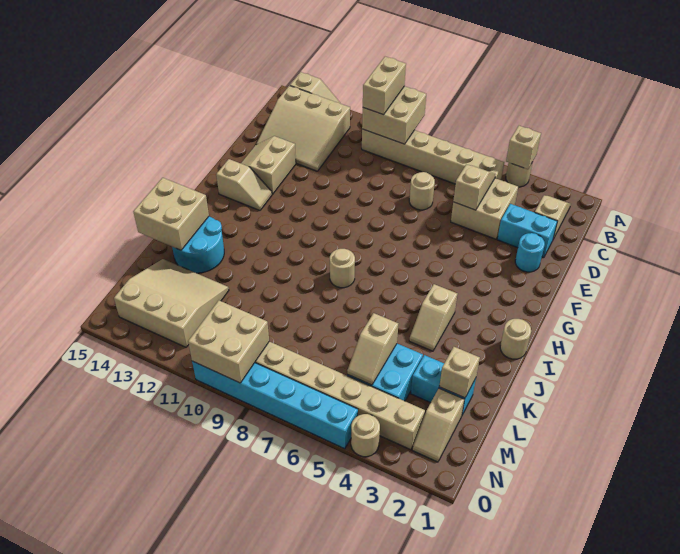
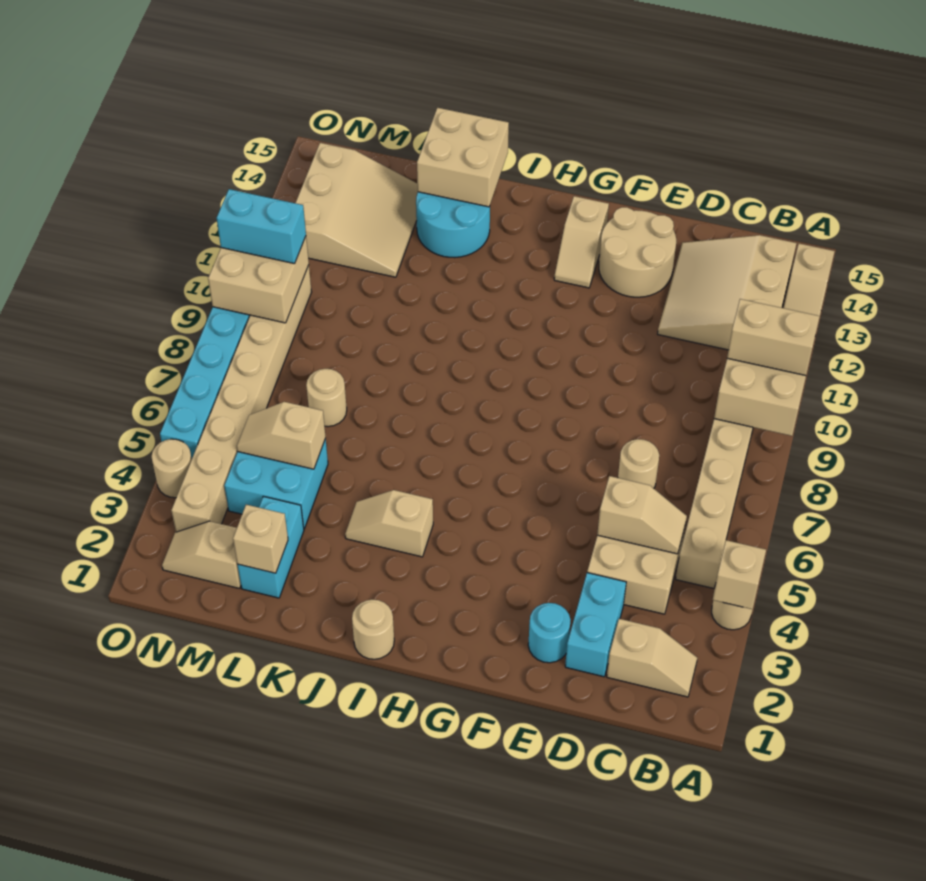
tan slope E13:F14 level 1 top 13 -> tan round brick E13:F14 level 1
tan round brick I8 level 1 -> tan round brick L7 level 1
none -> cyan brick N10:O10 level 3

